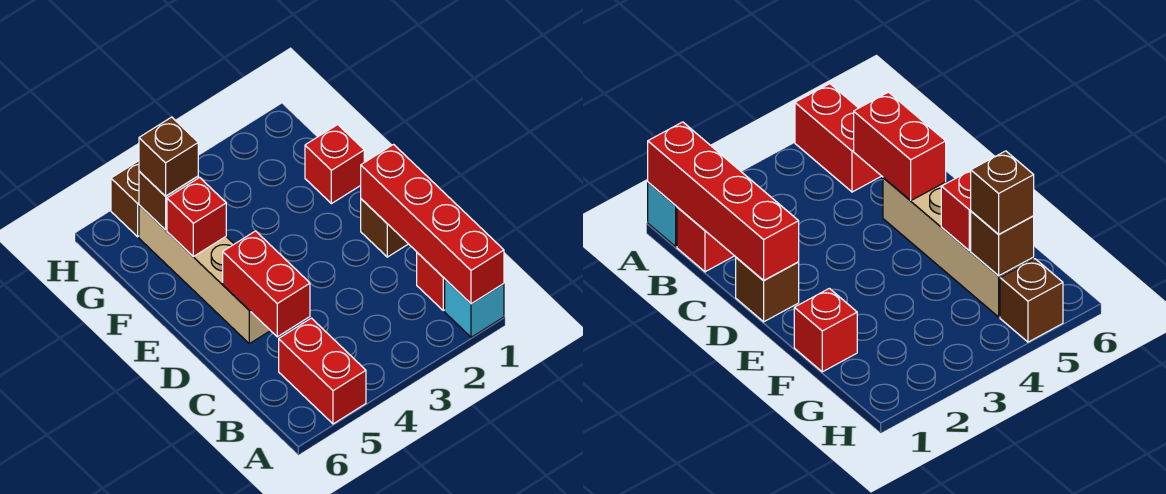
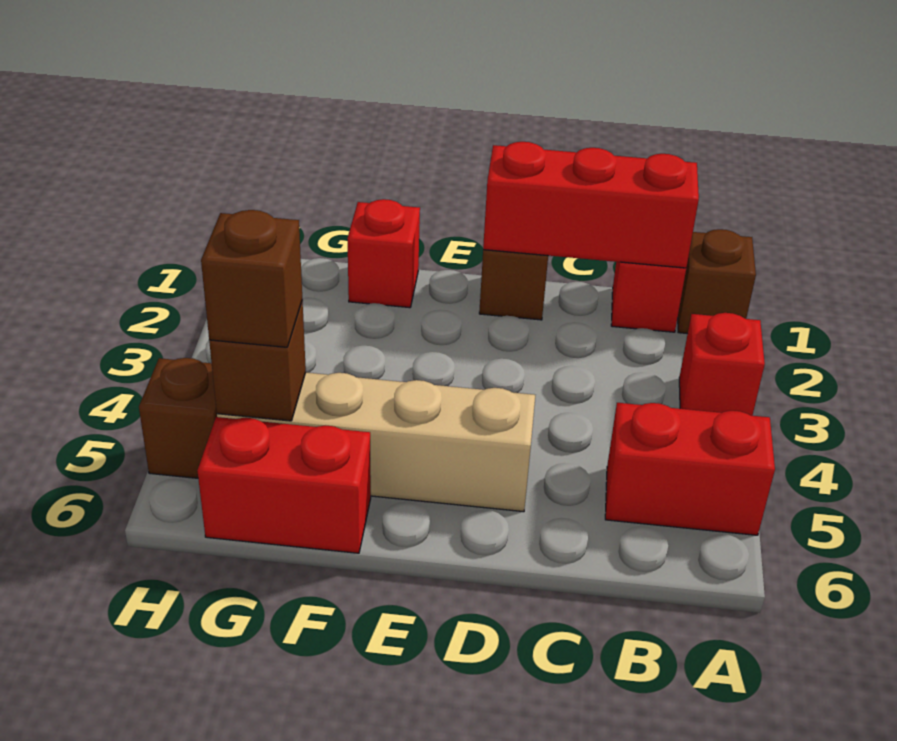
cyan brick A1 level 1 -> brown brick A1 level 1
red brick A1:D1 level 2 -> red brick B1:D1 level 2
red brick C5:D5 level 2 -> red brick F6:G6 level 1
red brick F5 level 2 -> red brick A3 level 1

